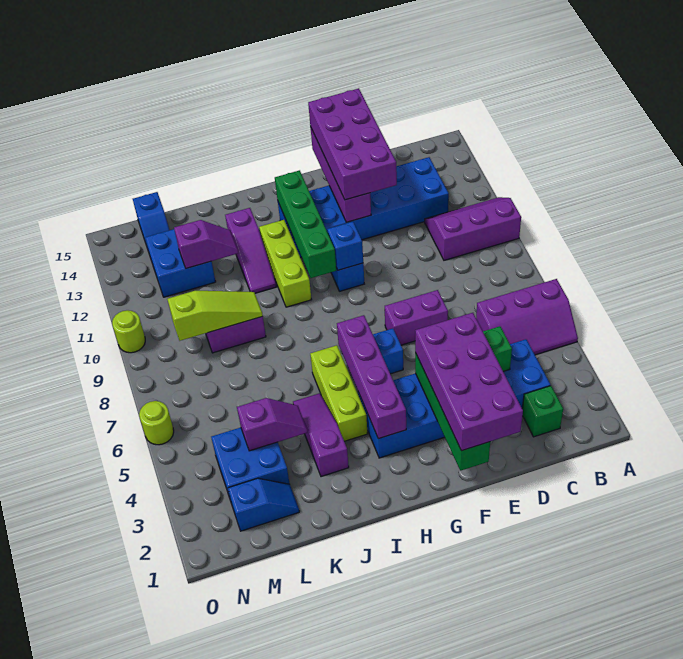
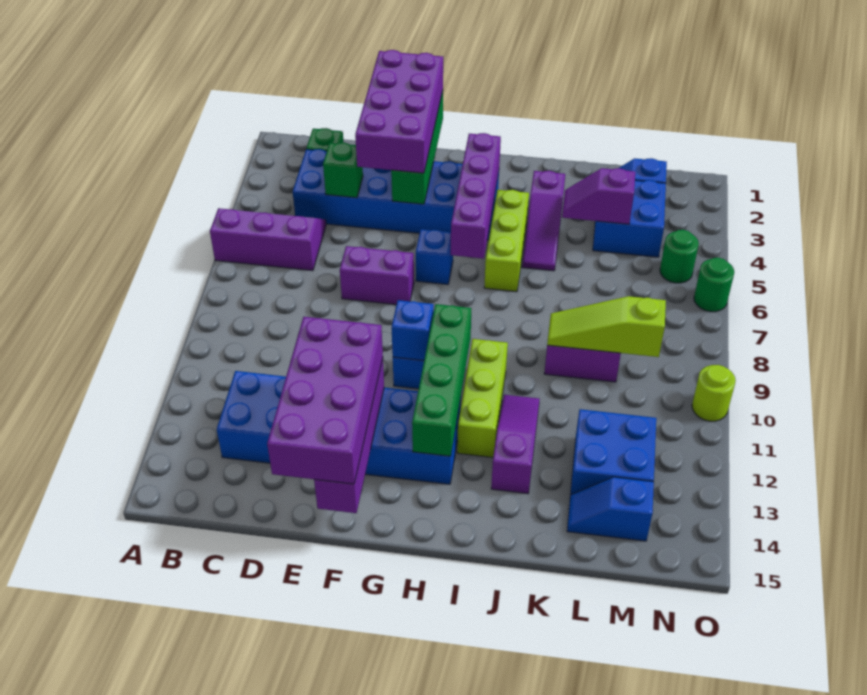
purple slope A10:C11 level 1 top 10 -> none
purple slope K12:L12 level 2 top L -> none
blue slope M14:M15 level 1 top 15 -> blue slope L14:M14 level 1 top M
none -> green round brick N5 level 1
lime round brick O6 level 1 -> green round brick O6 level 1

